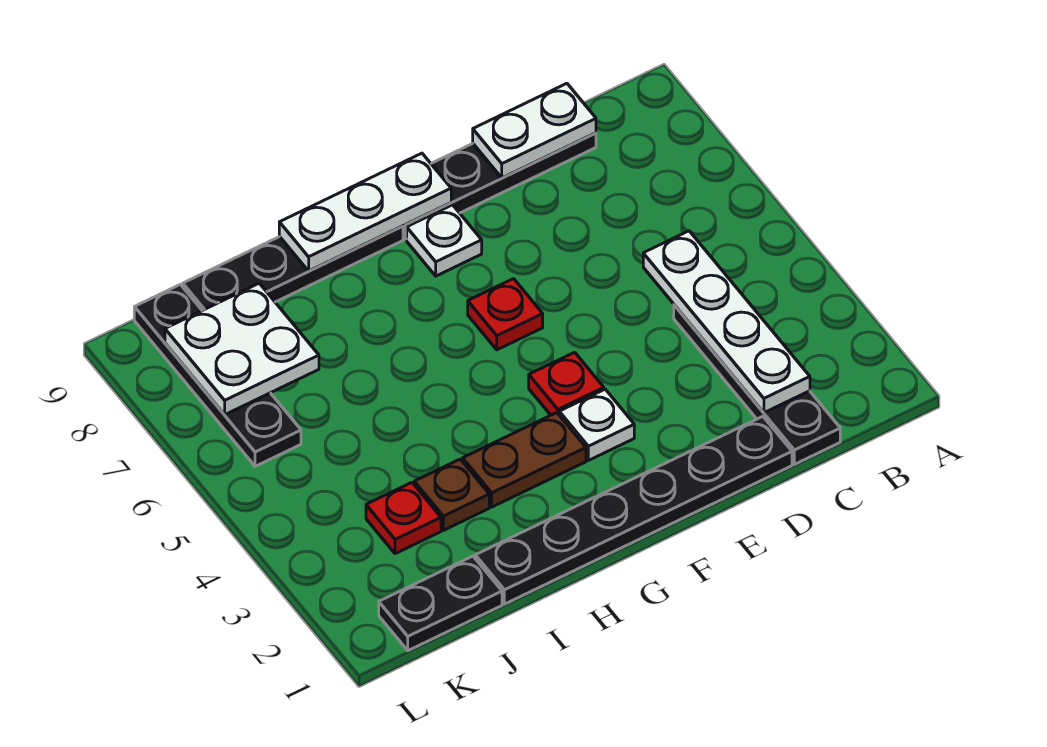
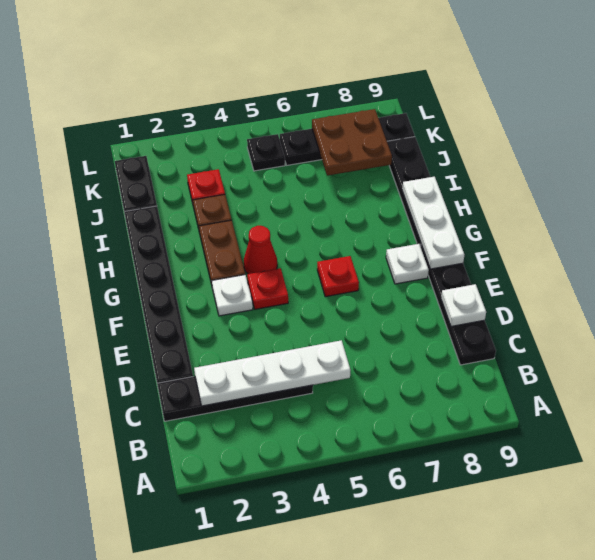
white plate C9:D9 level 2 -> white plate D9 level 2
none -> red cone G4 level 1
white plate J7:K8 level 2 -> brown plate J7:K8 level 2
none -> black plate K5 level 1

